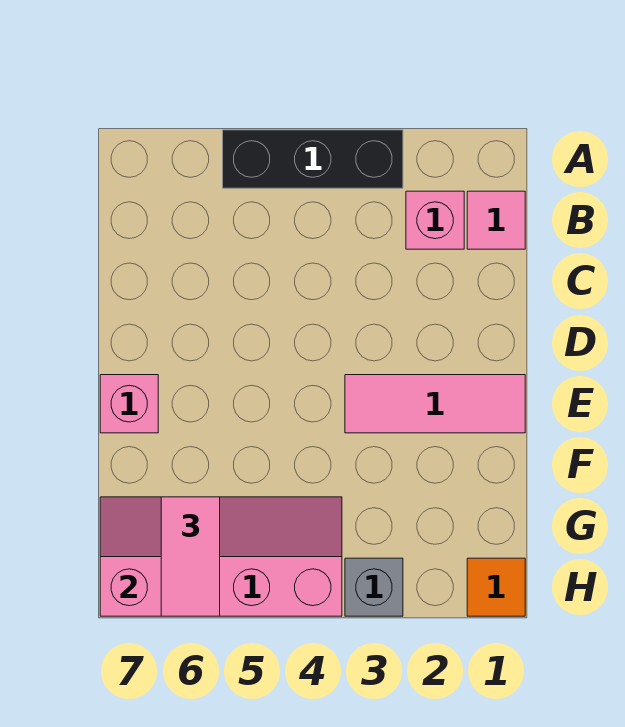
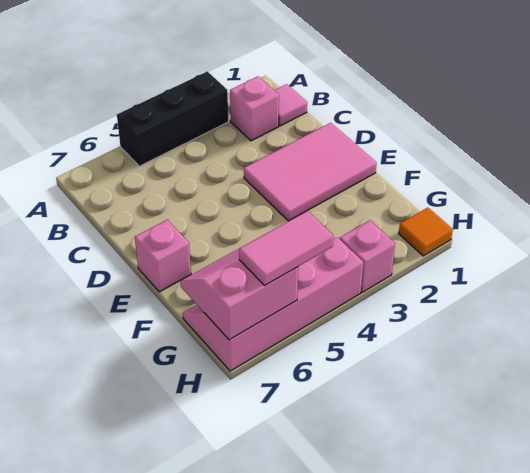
pink tile E1:E3 level 1 -> pink tile D1:E3 level 1
pink tile G6:H6 level 3 -> pink tile H5:H6 level 3
grey brick H3 level 1 -> pink brick H3 level 1

